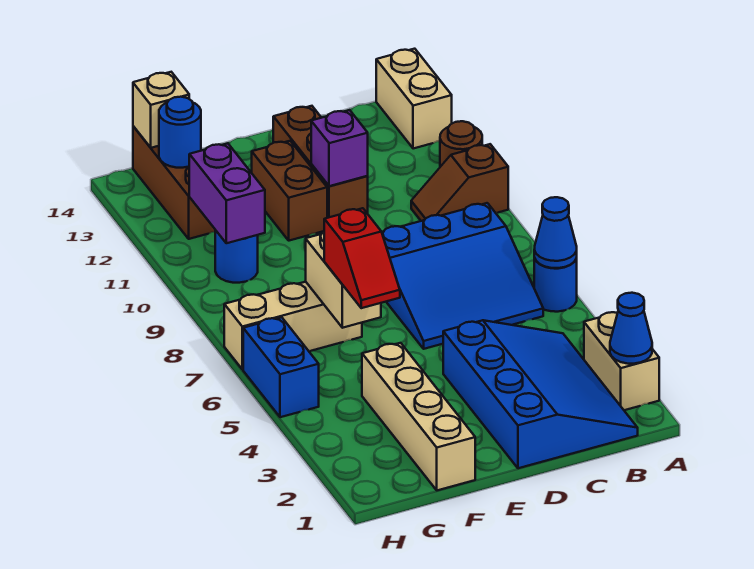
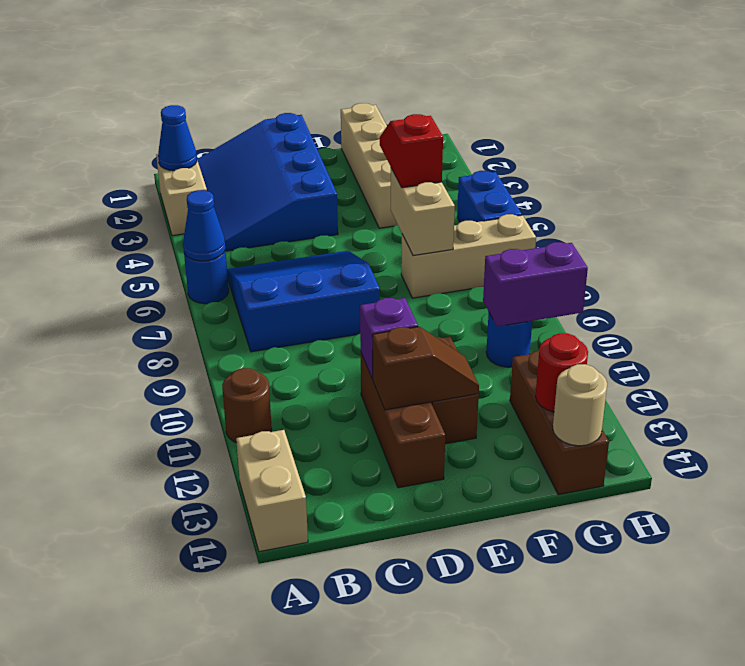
brown slope A10:B10 level 1 top A -> brown slope D12:E12 level 2 top D
purple brick G10:G11 level 2 -> purple brick G10:H10 level 2
blue round brick G13 level 2 -> red round brick G13 level 2
tan brick G14 level 2 -> tan round brick G14 level 2

